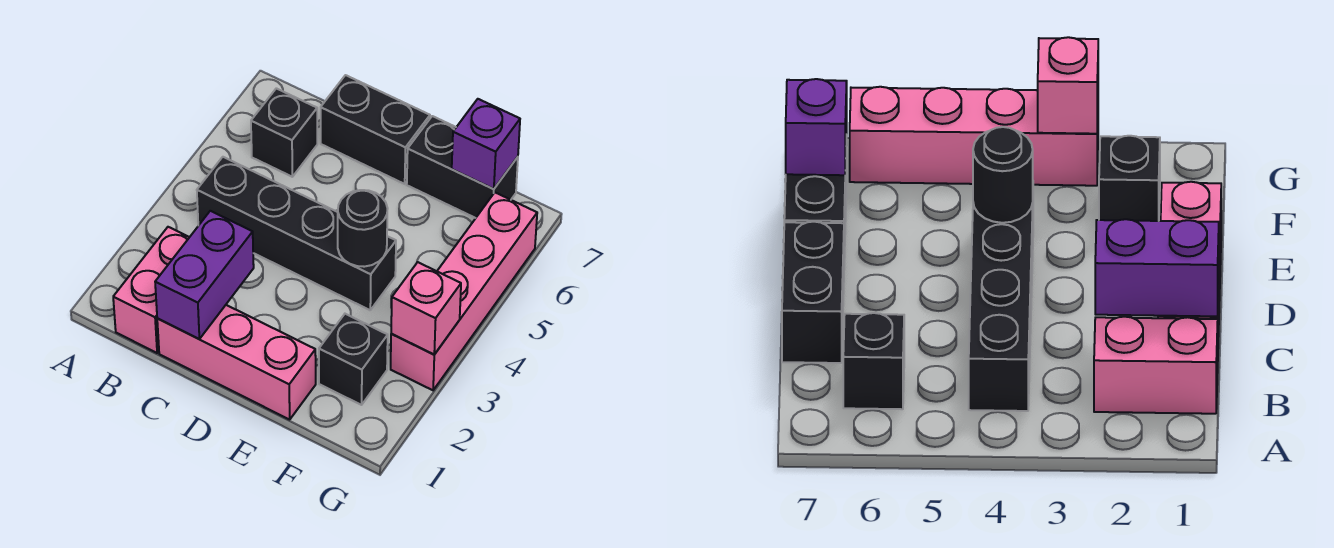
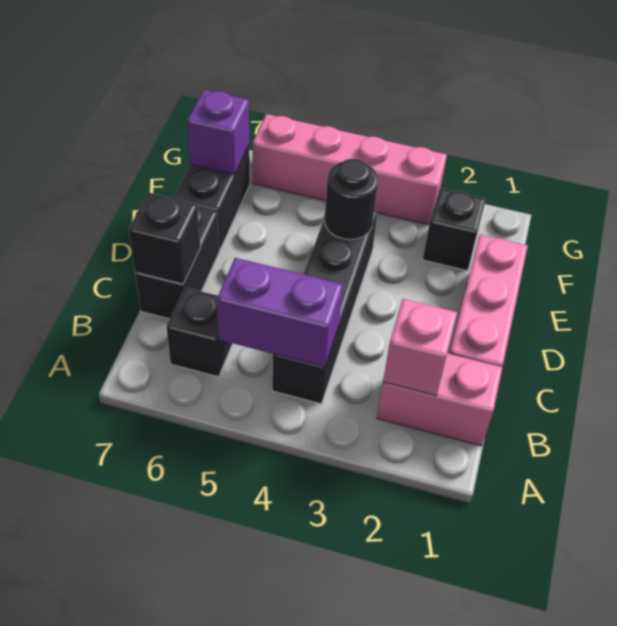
purple brick C1:C2 level 2 -> purple brick B4:B5 level 2
none -> black brick C7 level 2
pink brick G3 level 2 -> pink brick B2 level 2

